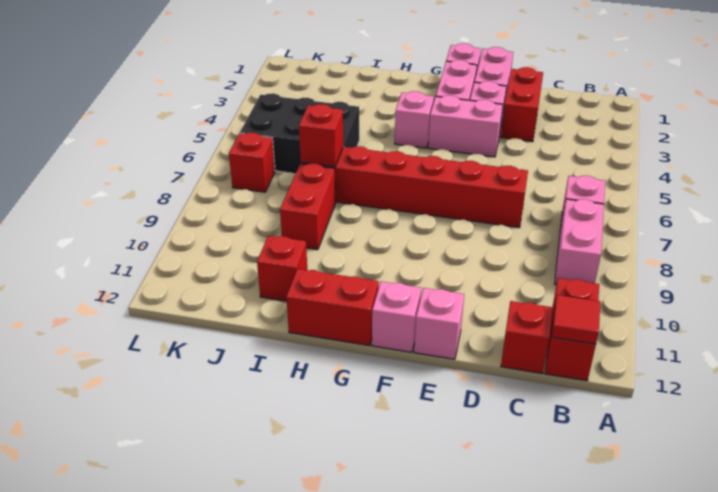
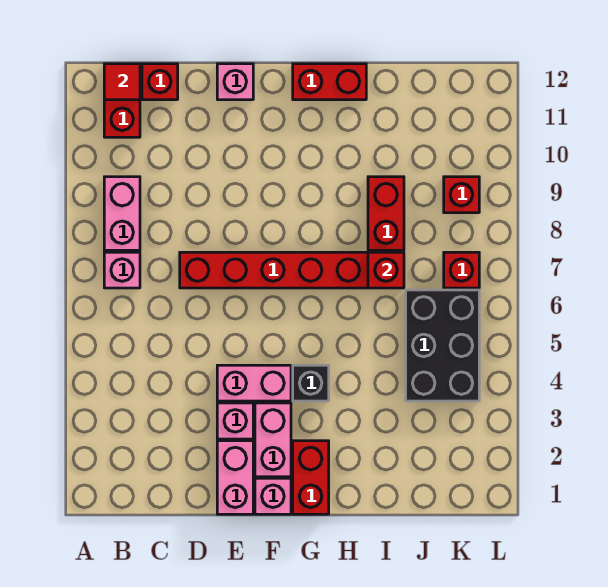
red brick D2:D3 level 1 -> red brick G1:G2 level 1
pink brick F12 level 1 -> none
pink brick G4 level 1 -> black brick G4 level 1
black brick I5:K6 level 1 -> black brick J4:K6 level 1
red brick I11 level 1 -> red brick K9 level 1

